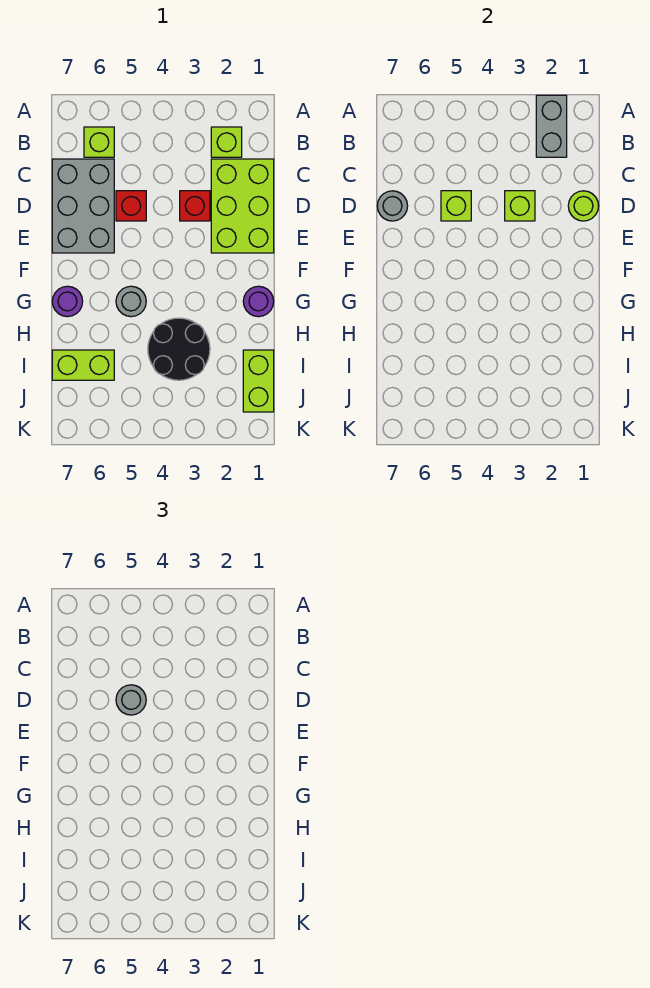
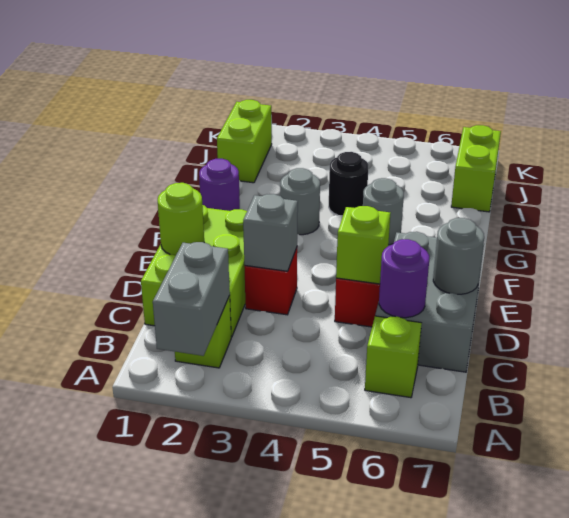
lime brick D3 level 2 -> grey brick D3 level 2
grey round brick D5 level 3 -> grey round brick G3 level 1
purple round brick G7 level 1 -> purple round brick C6 level 2
black round brick H3:I4 level 1 -> black round brick H4 level 1
lime brick I6:I7 level 1 -> lime brick I7:J7 level 1

